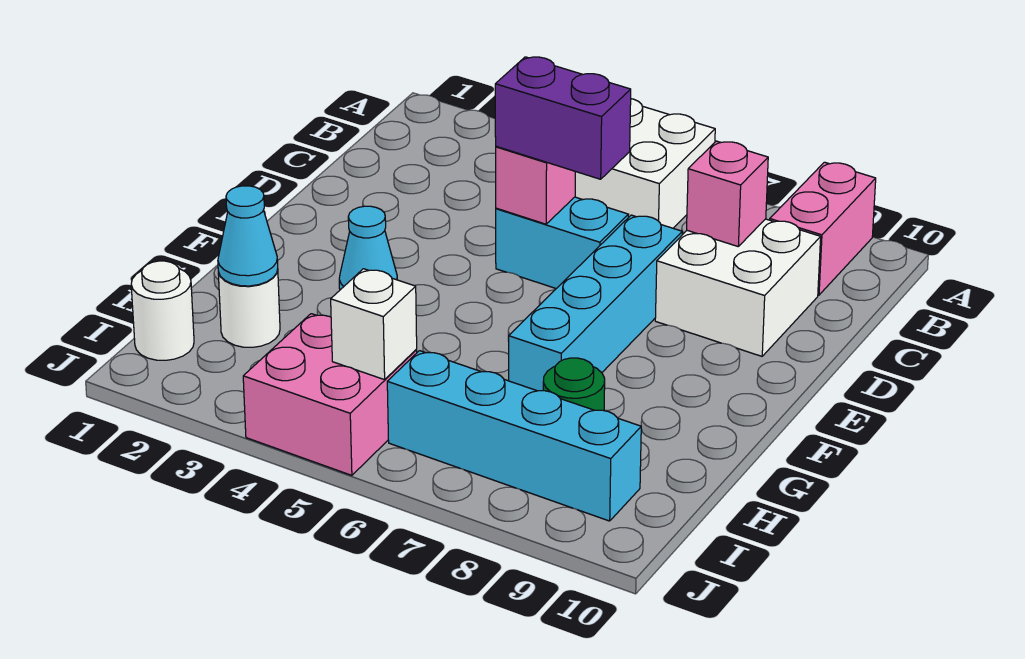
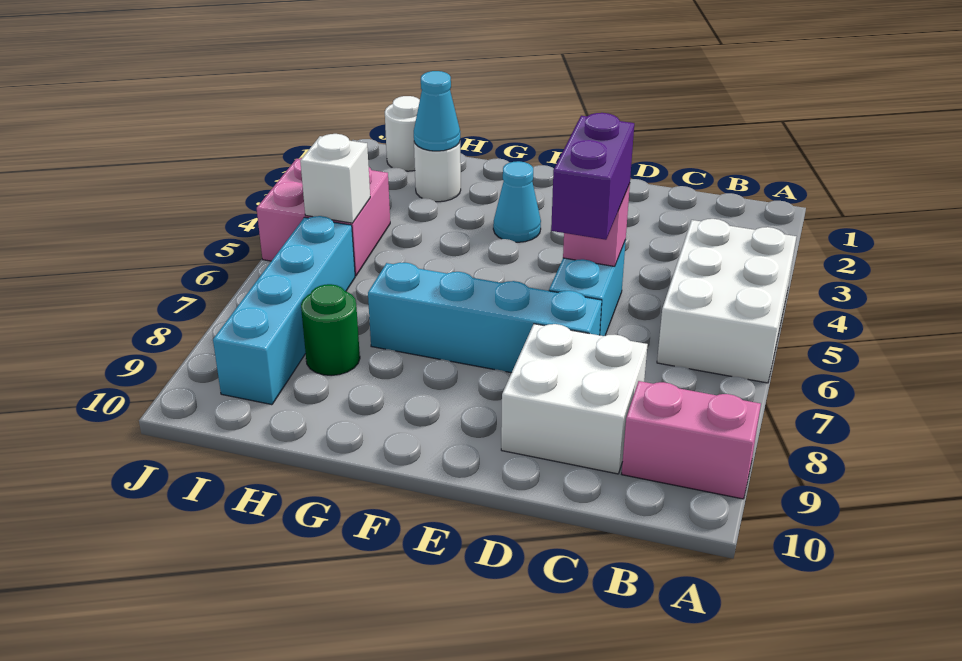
pink brick C8 level 2 -> none

